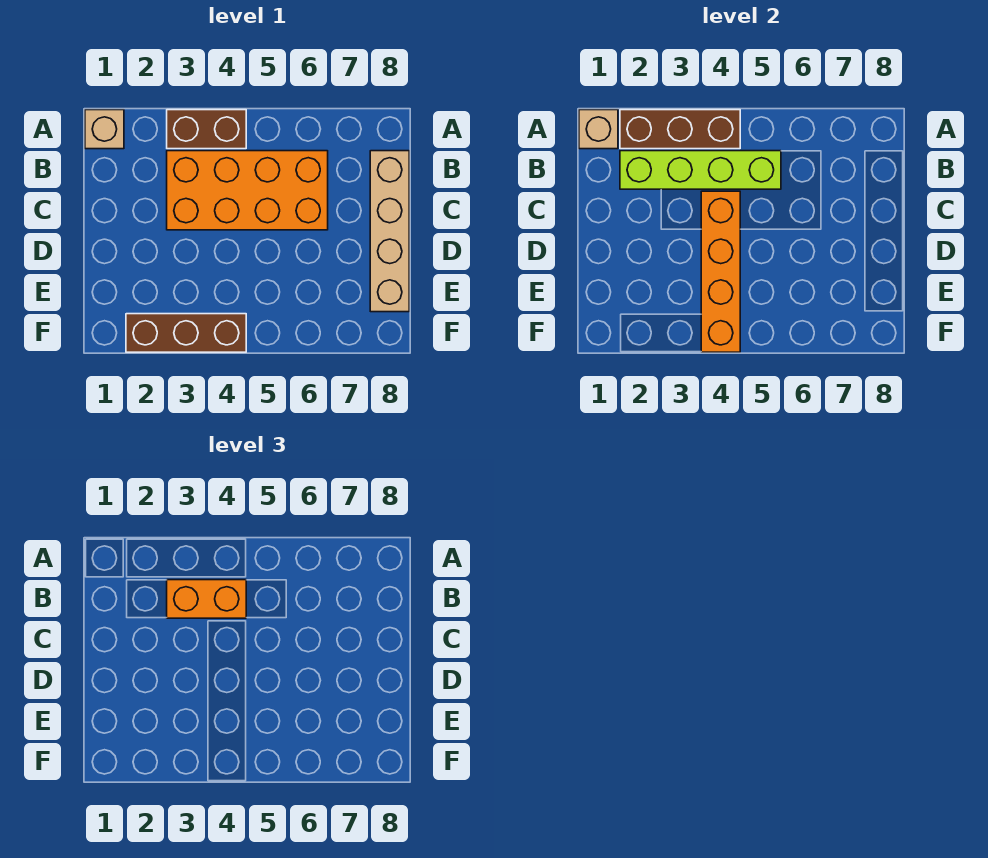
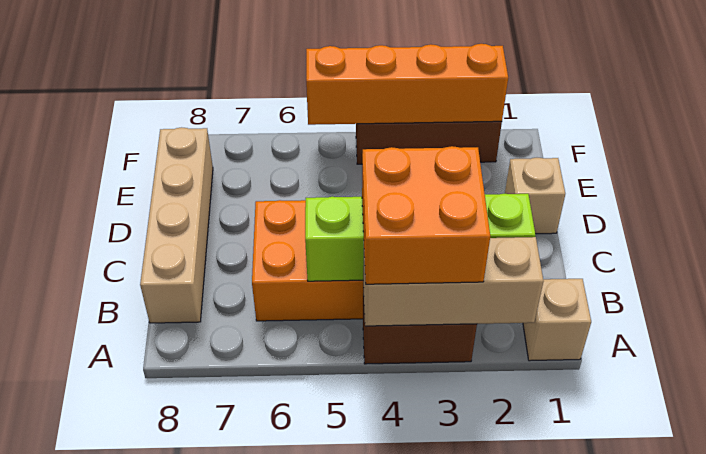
tan brick A1 level 2 -> tan brick D1 level 1
brown brick A2:A4 level 2 -> tan brick A2:A4 level 2
orange brick B3:B4 level 3 -> orange brick A3:B4 level 3
orange brick C4:F4 level 2 -> orange brick F2:F5 level 2

